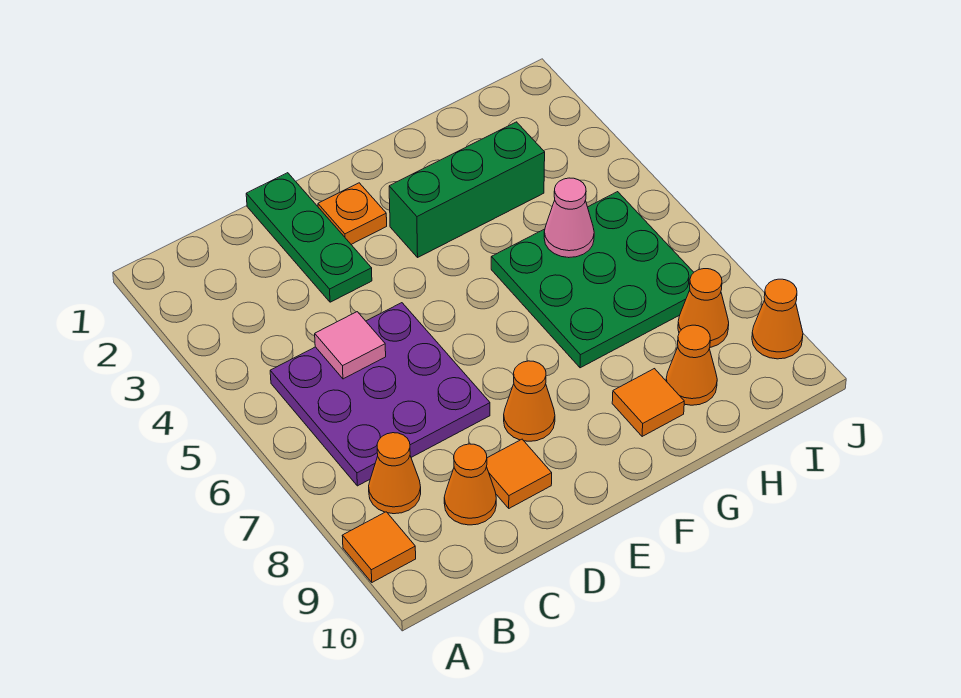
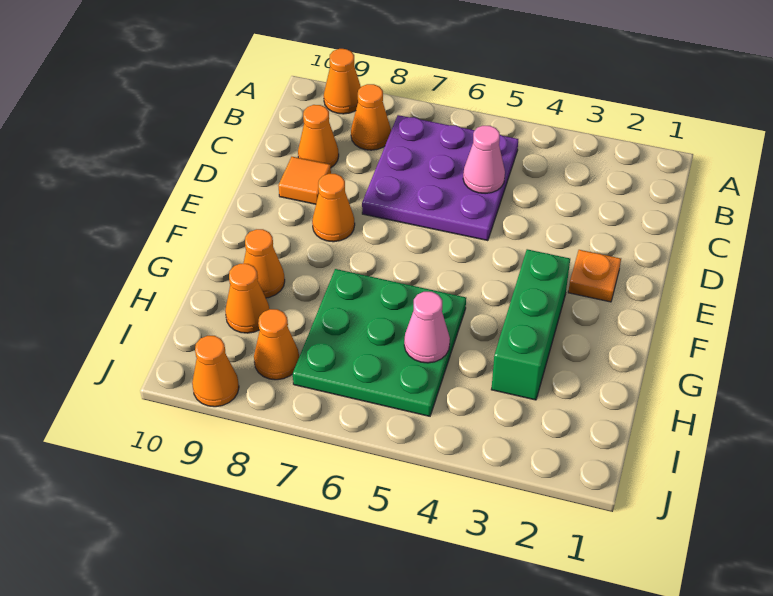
orange tile A9 level 1 -> orange cone A9 level 1
pink tile C5 level 2 -> pink cone C5 level 2
green plate D1:D3 level 1 -> none
orange tile G9 level 1 -> orange cone G9 level 1

